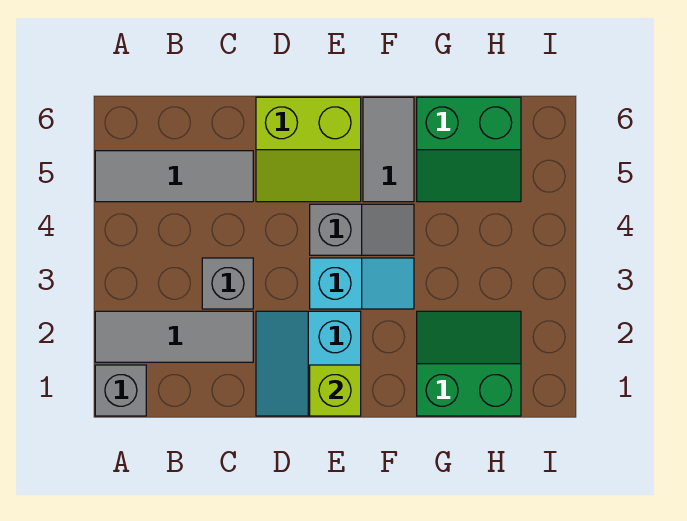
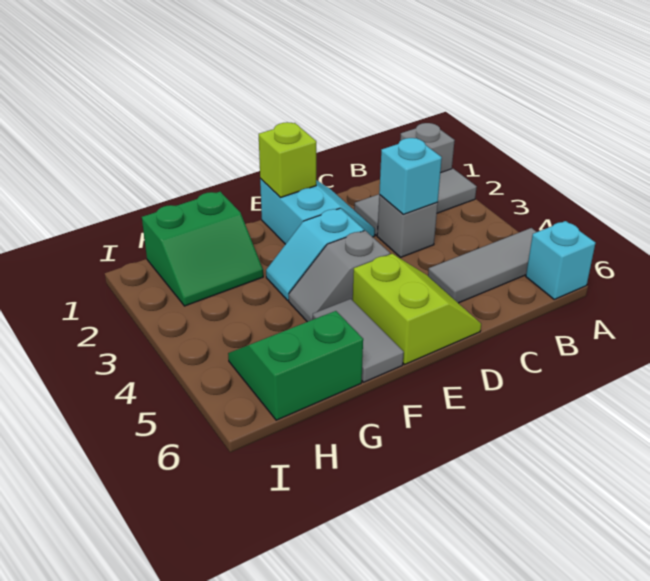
none -> cyan brick A6 level 1
none -> cyan brick C3 level 2
lime slope D5:E6 level 1 top 6 -> lime slope D5:E6 level 1 top E

